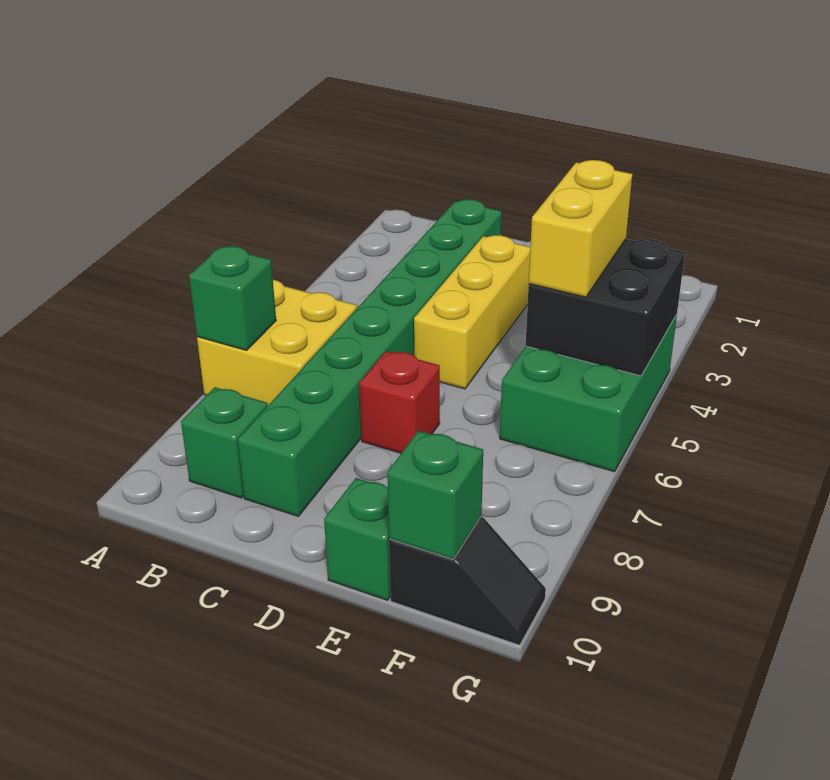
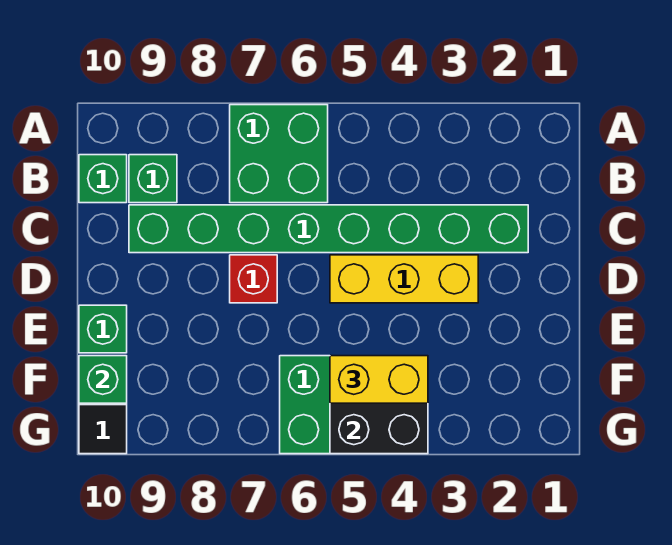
yellow brick A6:B7 level 1 -> green brick A6:B7 level 1
green brick A7 level 2 -> green brick B10 level 1

